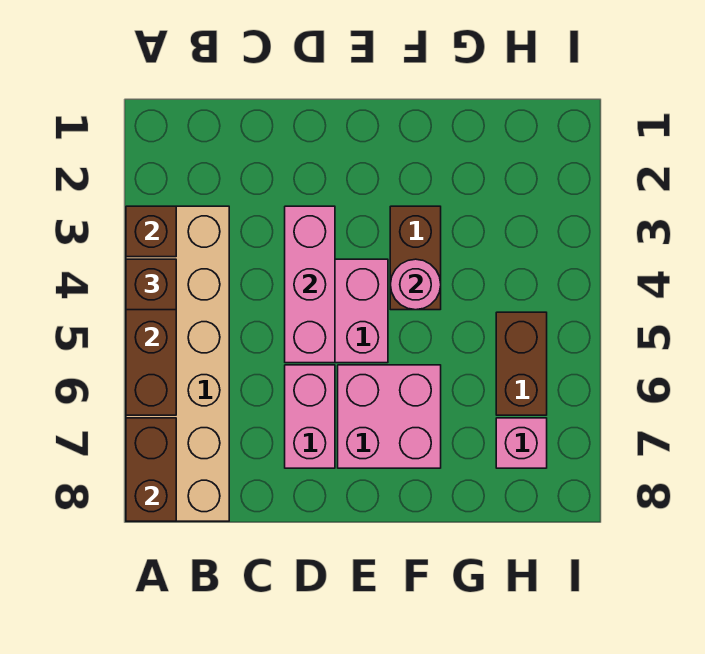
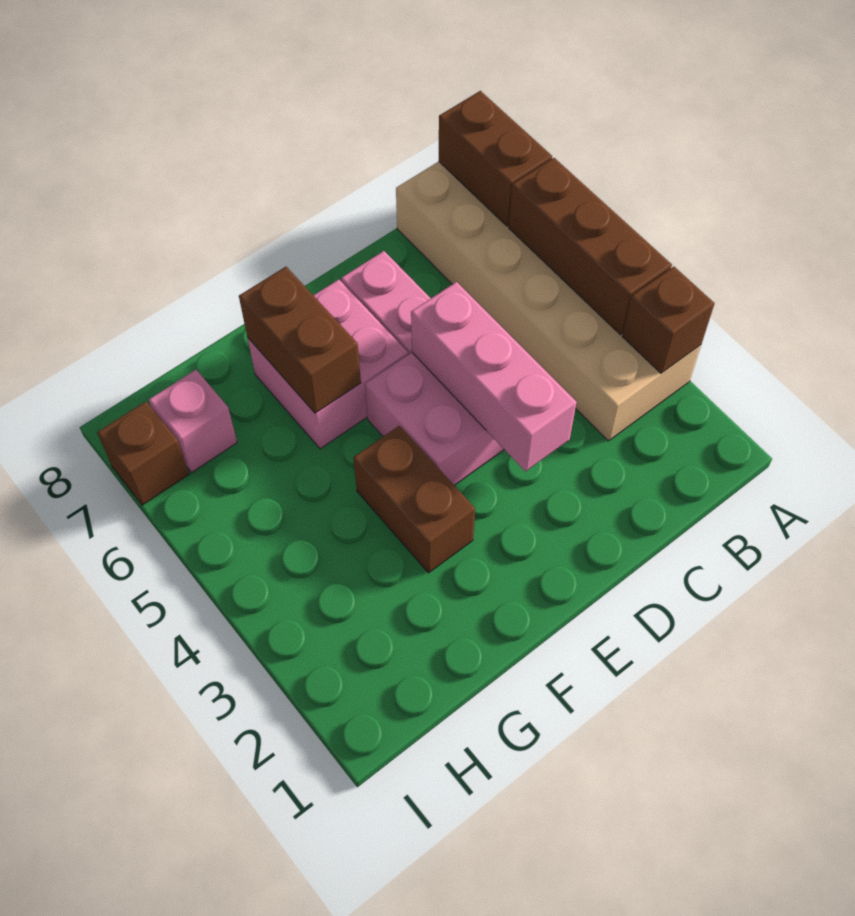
brown brick A4 level 3 -> brown brick I7 level 1
pink round brick F4 level 2 -> none
brown brick H5:H6 level 1 -> brown brick F6:F7 level 2

